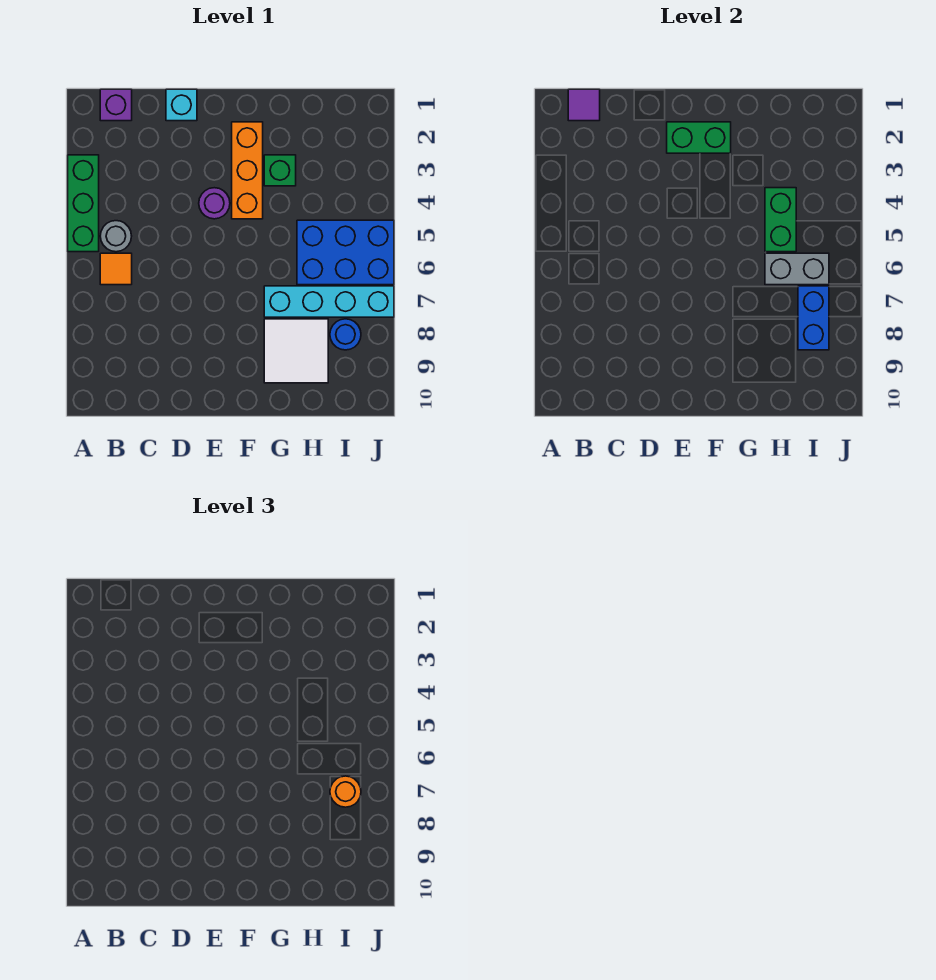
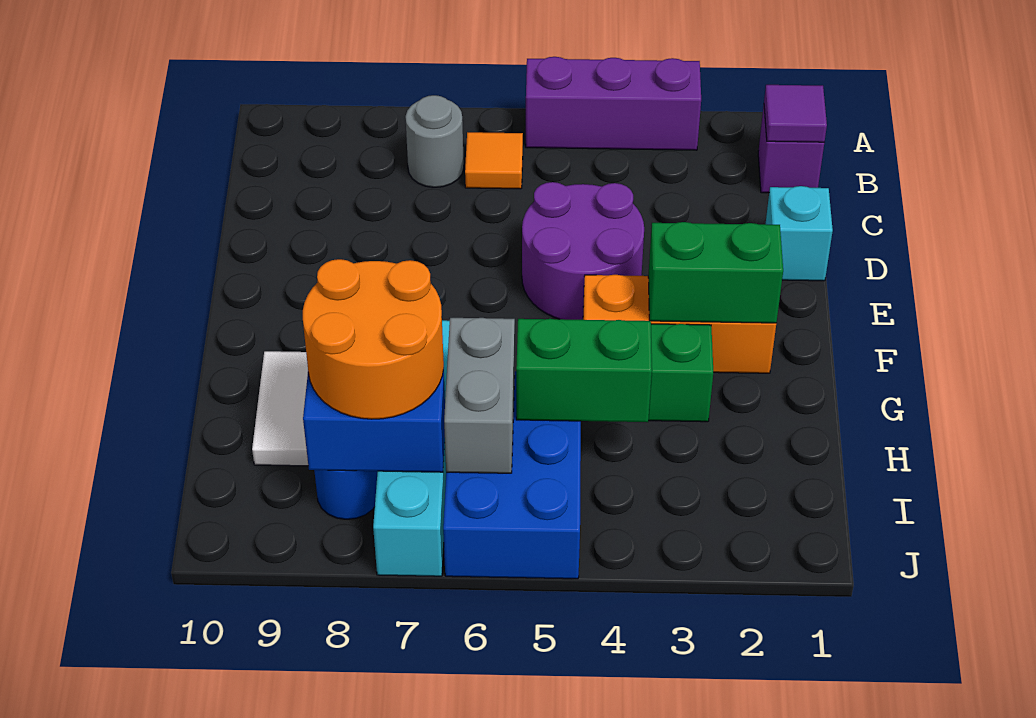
green brick A3:A5 level 1 -> purple brick A3:A5 level 1
grey round brick B5 level 1 -> grey round brick B7 level 1
green brick E2:F2 level 2 -> green brick F2:F3 level 2
purple round brick E4 level 1 -> purple round brick D4:E5 level 1
orange round brick I7 level 3 -> orange round brick H7:I8 level 3

